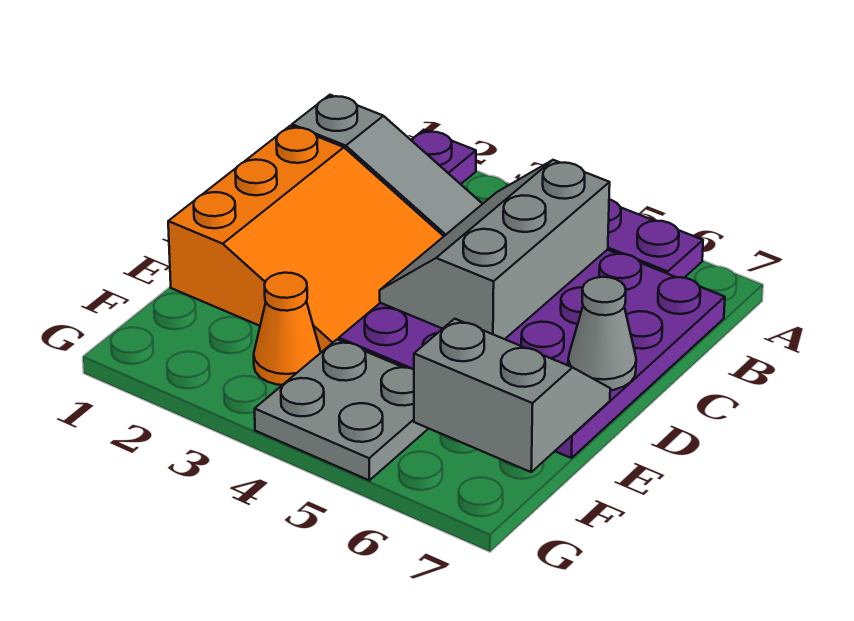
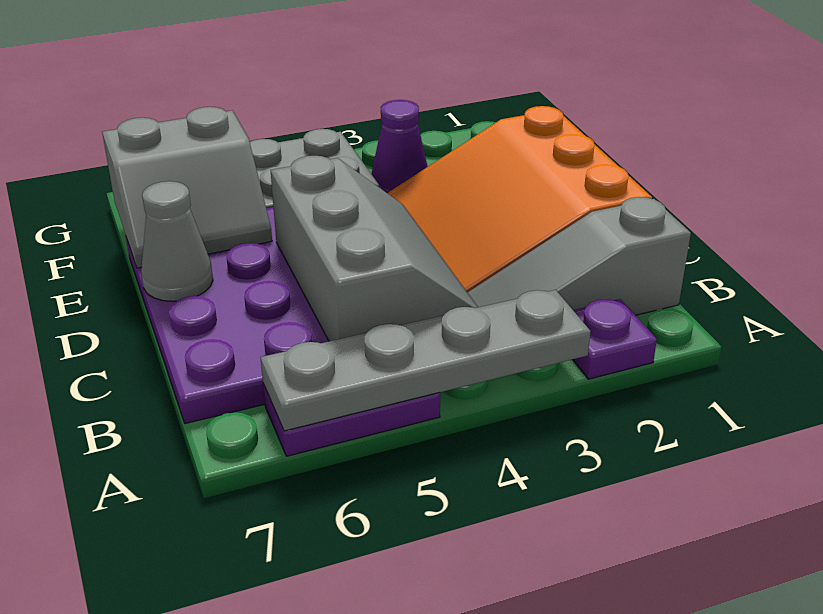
none -> grey plate A3:A6 level 2
orange cone F3 level 1 -> purple cone F3 level 1

